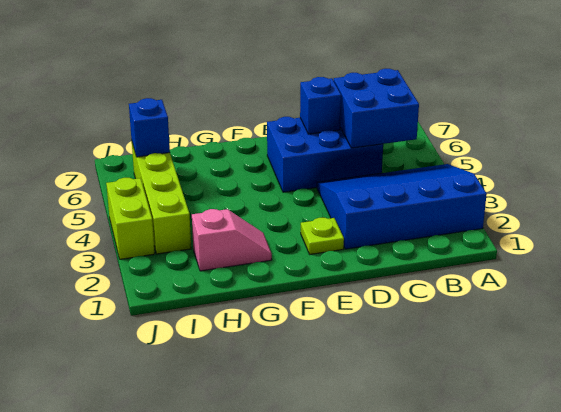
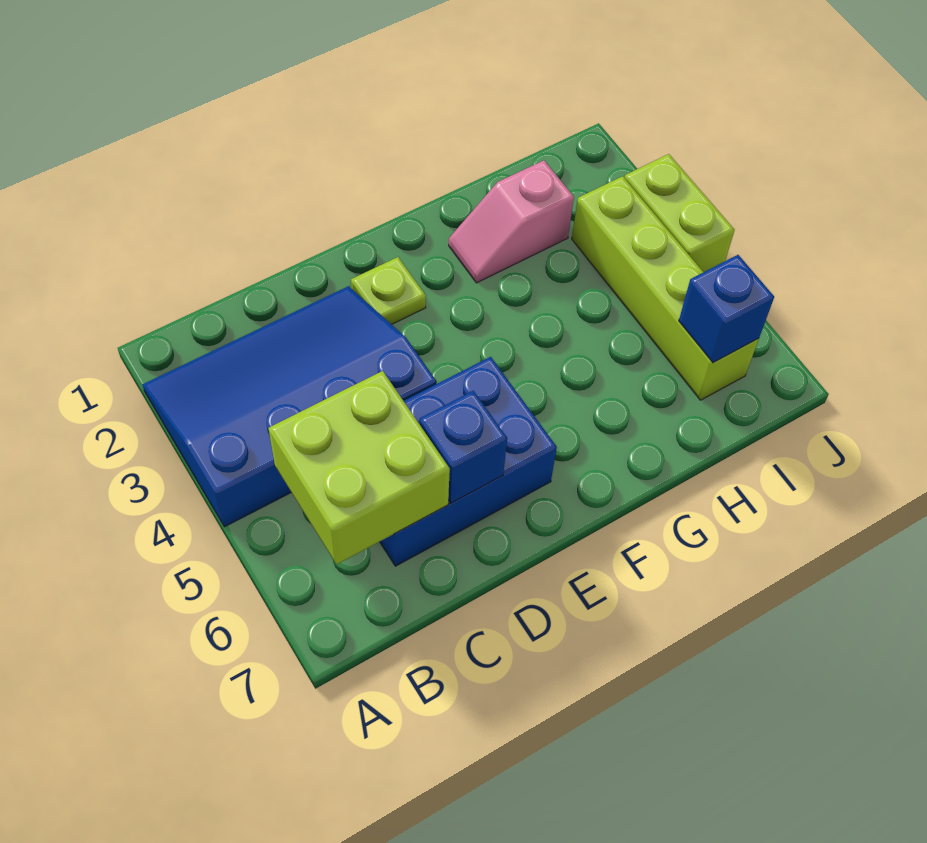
blue slope A2:D4 level 1 top 2 -> blue slope A2:D4 level 1 top 4
blue brick B5:C6 level 2 -> lime brick B5:C6 level 2

